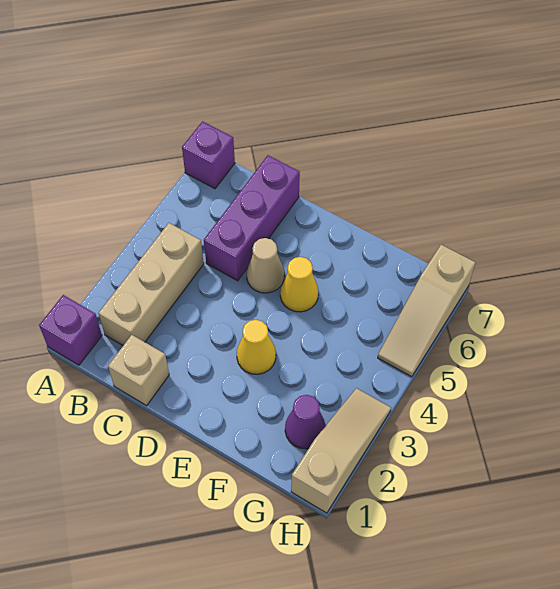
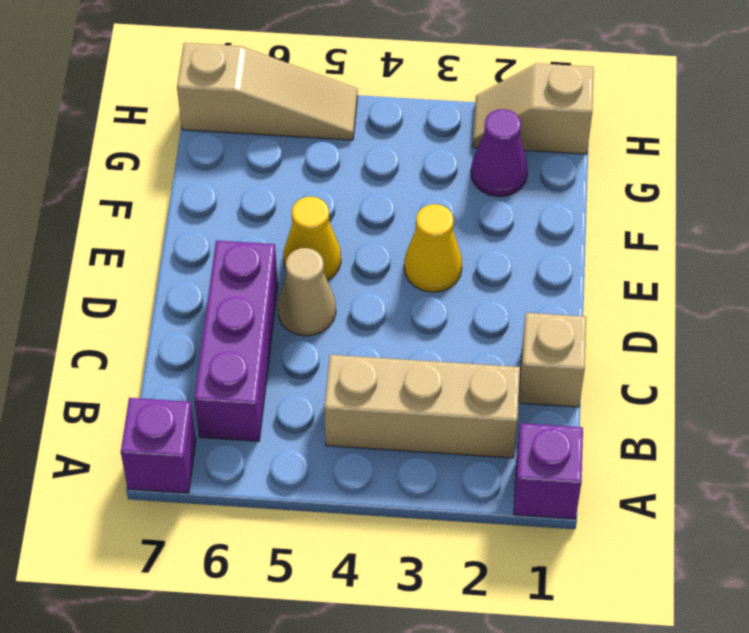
purple brick C5:C7 level 1 -> purple brick B6:D6 level 1
tan slope H1:H3 level 1 top 1 -> tan slope H1:H2 level 1 top 1

